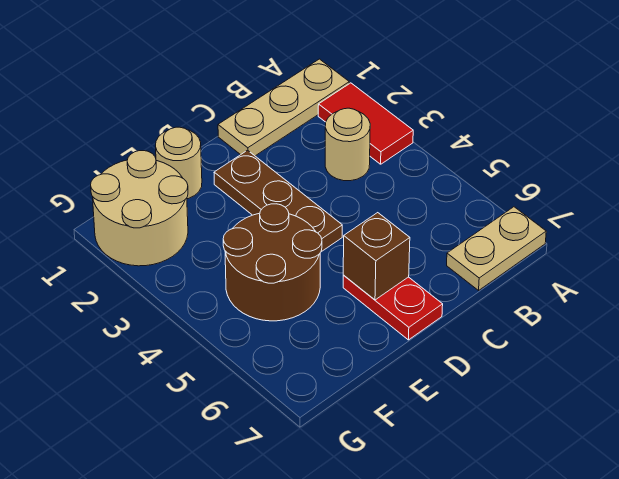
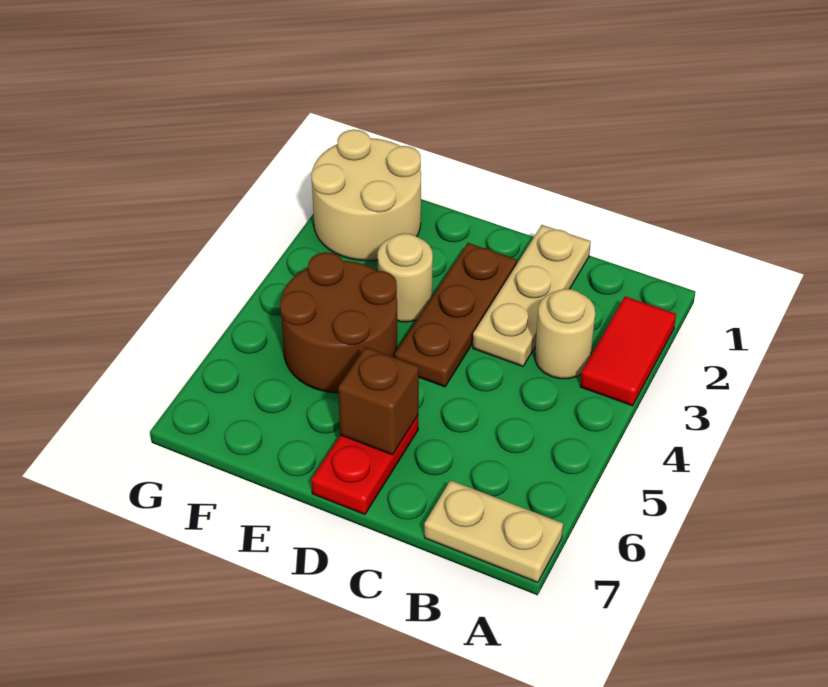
tan plate A1:C1 level 1 -> tan plate C1:C3 level 1
tan round brick E1 level 1 -> tan round brick E3 level 1

